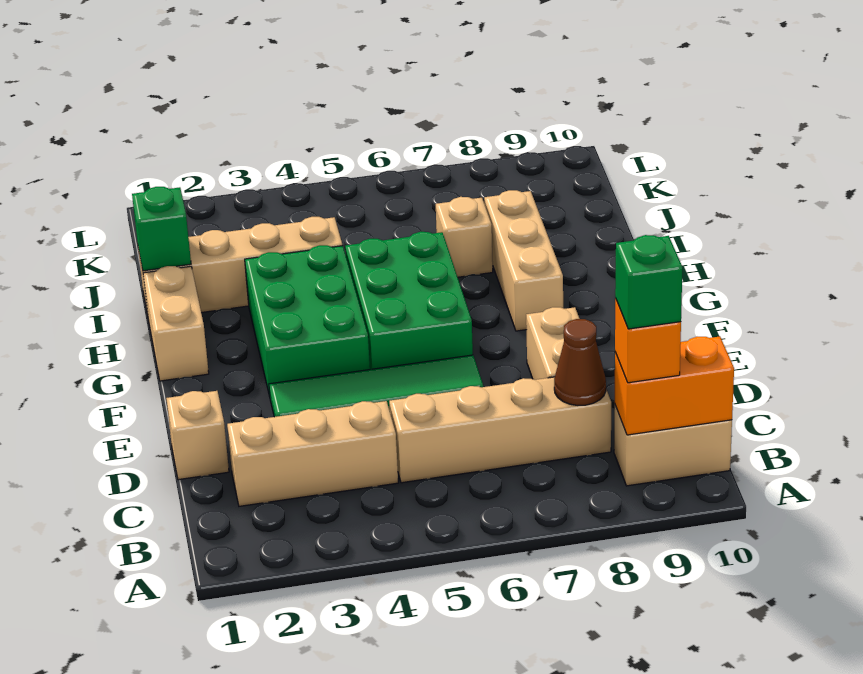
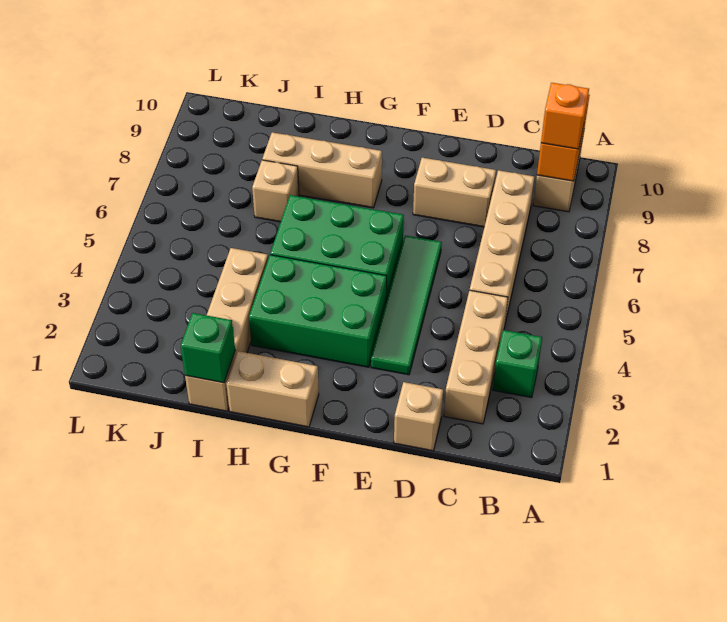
green brick B9 level 4 -> green brick B3 level 1
brown cone C8 level 2 -> none

